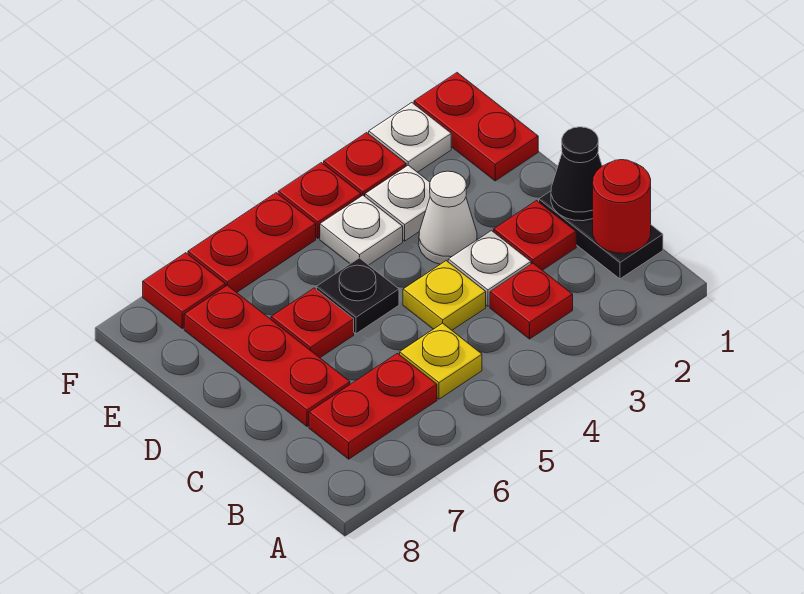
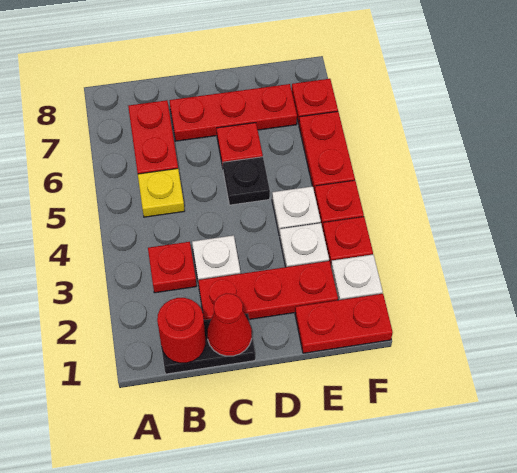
black cone C1 level 2 -> red cone C1 level 2
red plate C2 level 1 -> red plate C2:E2 level 1
yellow plate C4 level 1 -> none
white cone D3 level 1 -> none

